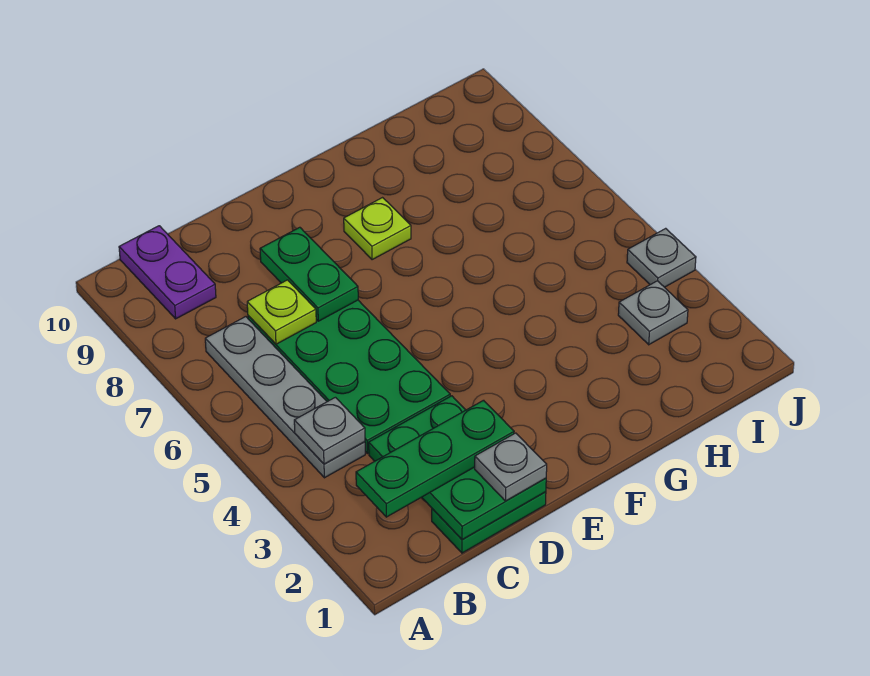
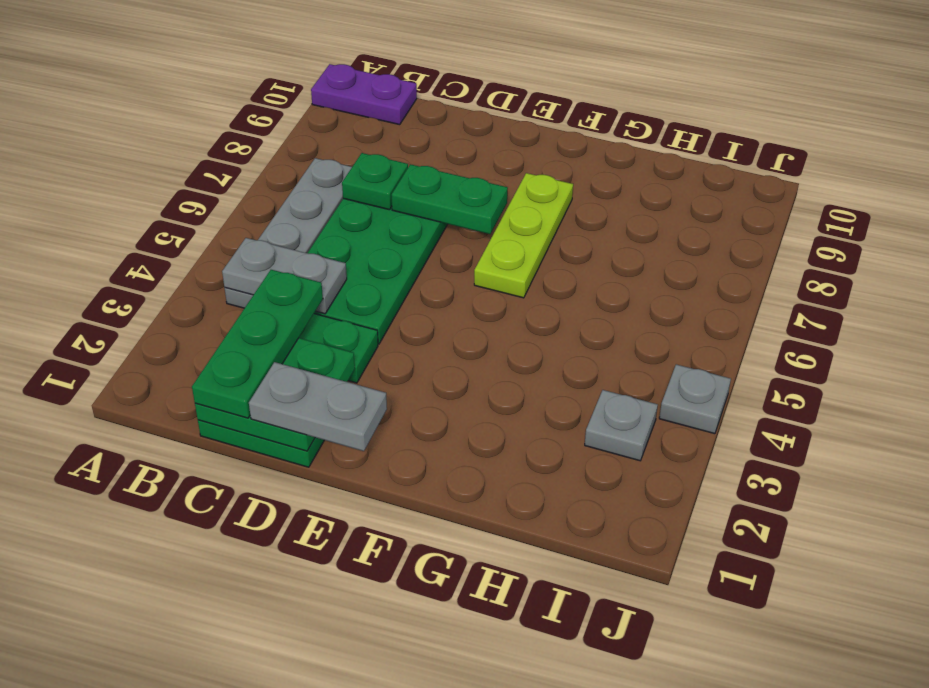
green plate B2:D2 level 3 -> green plate C1:C3 level 3
grey plate B4 level 2 -> grey plate B4:C4 level 2
purple plate B9:B10 level 1 -> purple plate A10:B10 level 1
lime plate C7 level 2 -> green plate C7 level 2
grey plate D1 level 3 -> grey plate D1:E1 level 3
green plate D7:D8 level 2 -> green plate D7:E7 level 2
lime plate F8 level 1 -> lime plate F6:F8 level 1

